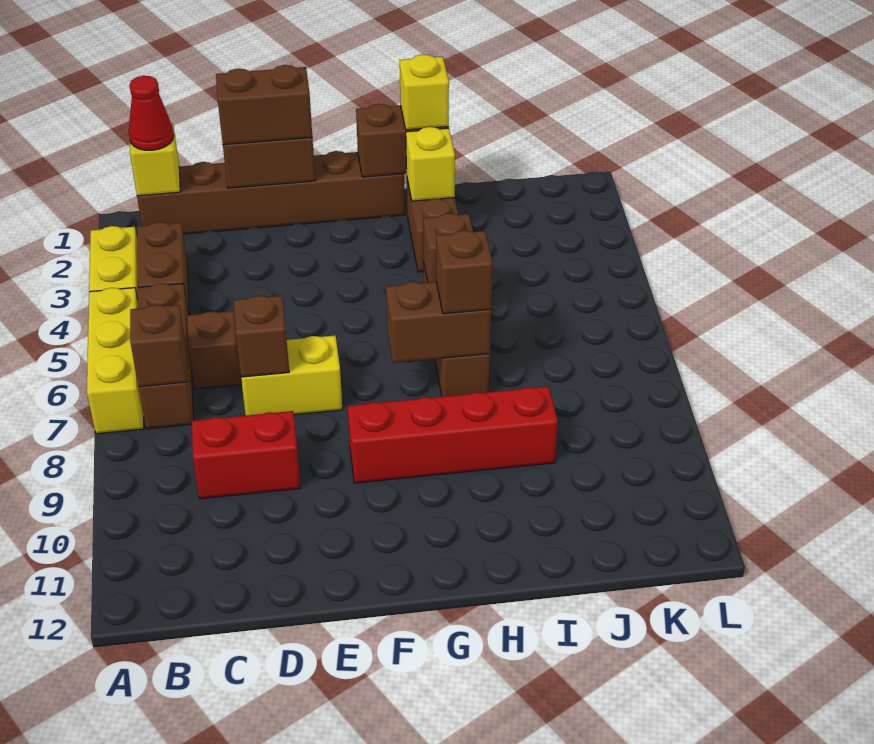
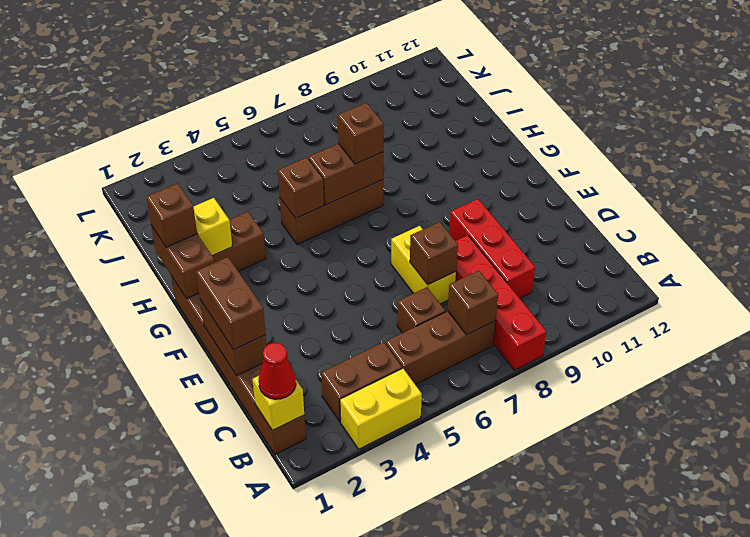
yellow brick A5:A7 level 1 -> none
red brick C9:D9 level 1 -> red brick C9:E9 level 1
red brick F9:I9 level 1 -> red brick A8:D8 level 1
brown brick G7:H7 level 2 -> brown brick H6:H7 level 2
yellow brick H1 level 3 -> brown brick H1 level 3

